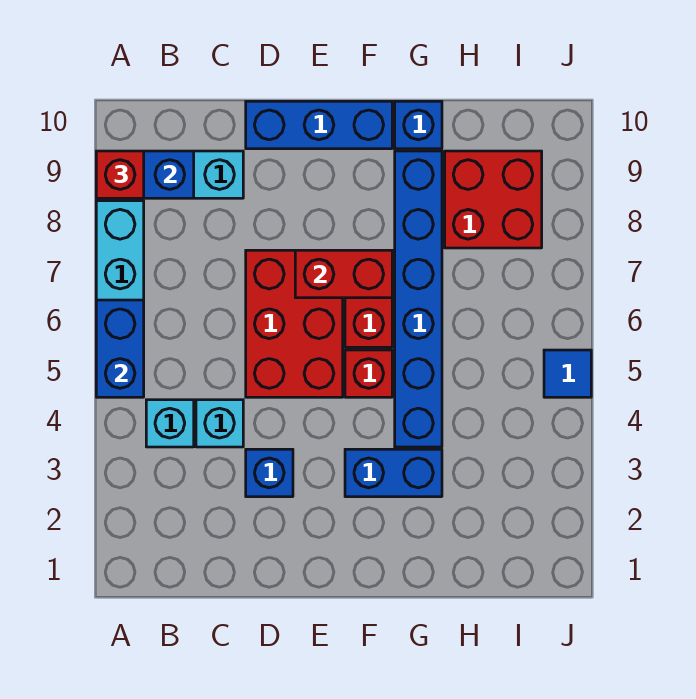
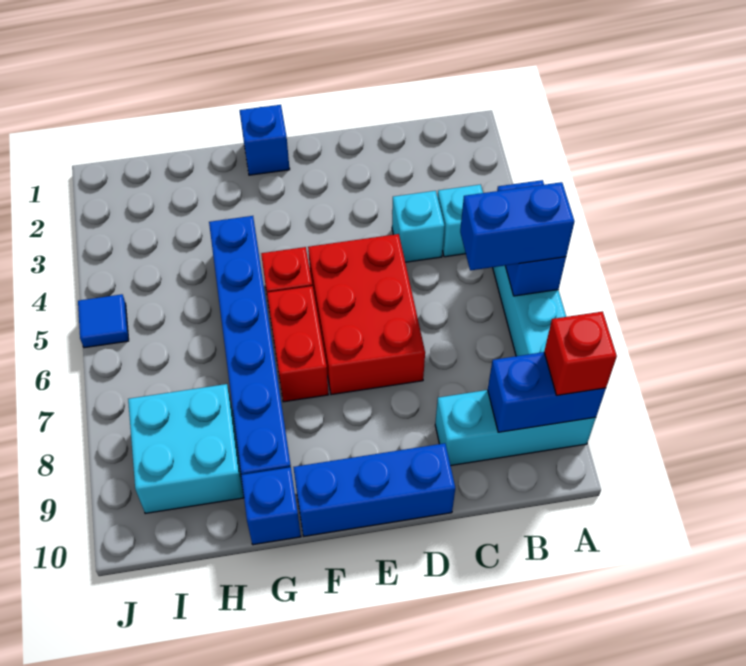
blue brick D3 level 1 -> blue brick F1 level 1
red brick E7:F7 level 2 -> none
blue brick F3:G3 level 1 -> blue brick A6:B6 level 3
red brick H8:I9 level 1 -> cyan brick H8:I9 level 1

